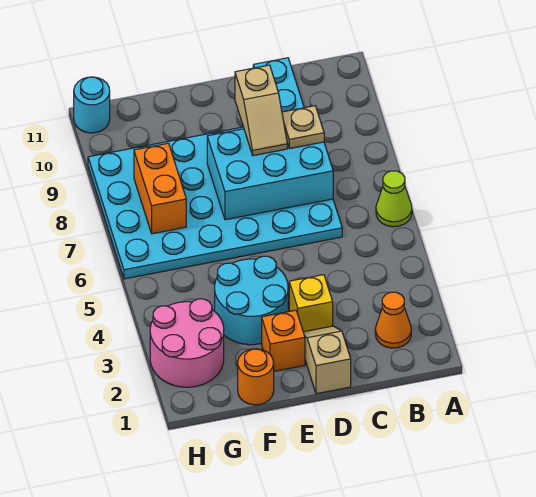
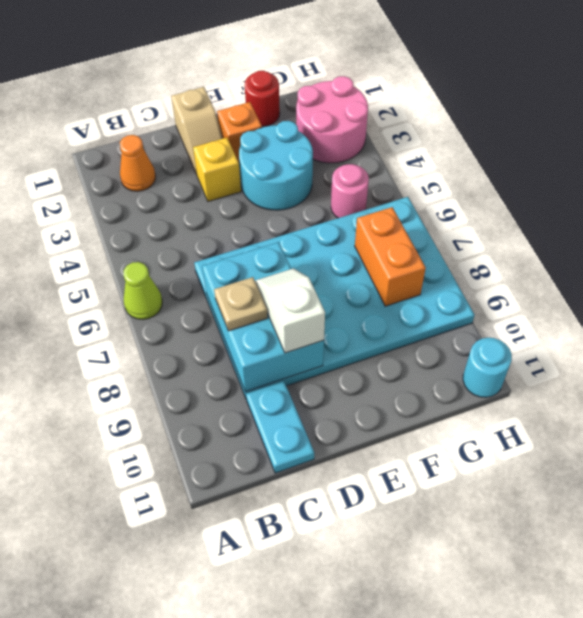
cyan brick C7:E8 level 2 -> cyan brick C7:D9 level 2
tan slope D8:D9 level 3 top 9 -> white slope D8:D9 level 3 top 9
orange round brick F1 level 1 -> red round brick F1 level 1
none -> pink round brick G5 level 1

